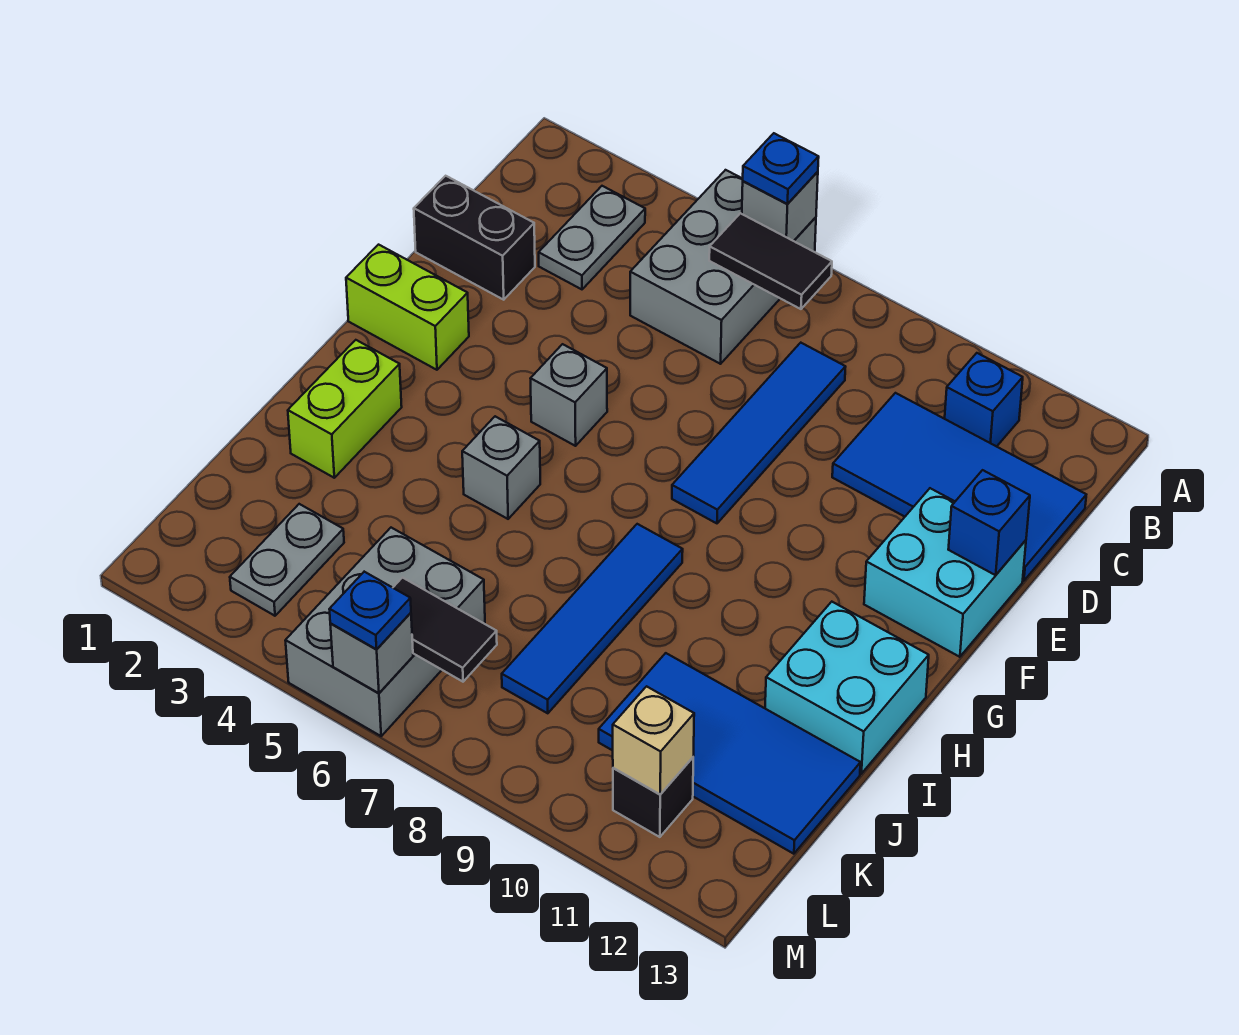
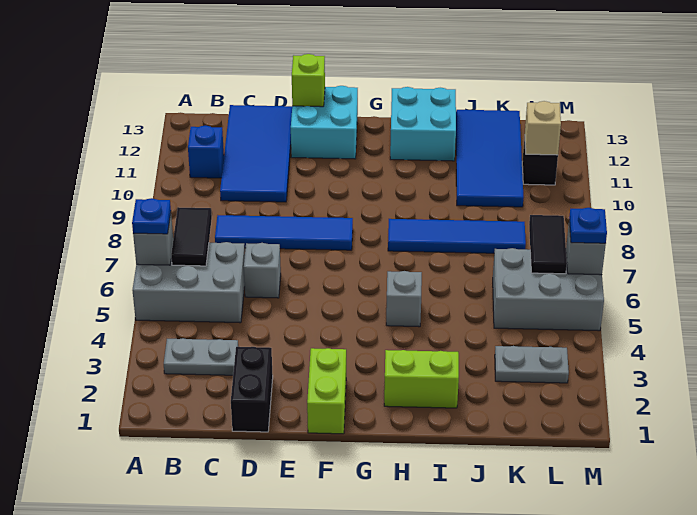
blue brick E13 level 2 -> lime brick E13 level 2
grey brick F5 level 1 -> grey brick D6 level 1

